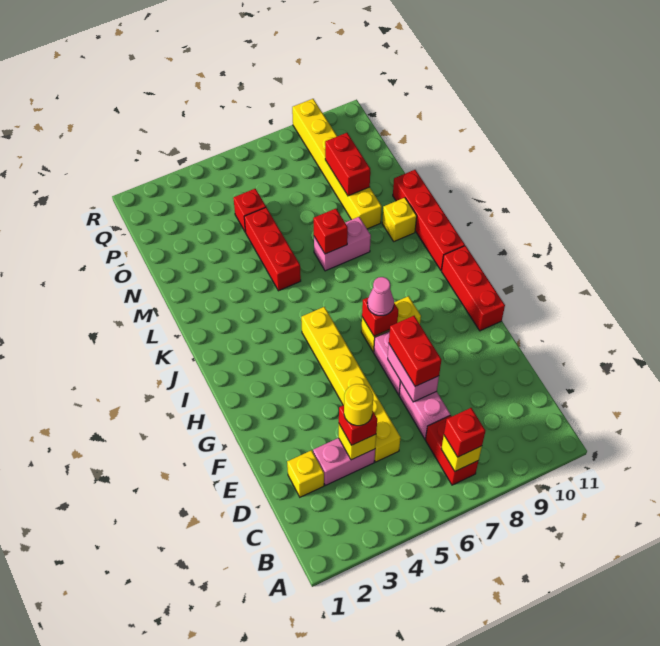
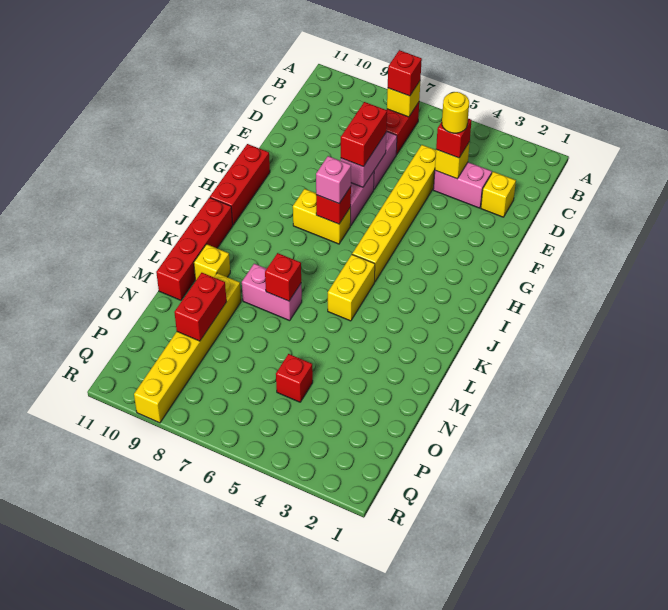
pink cone H7 level 3 -> pink brick H7 level 3
none -> yellow brick J5:K5 level 1
red brick L5:N5 level 1 -> none

